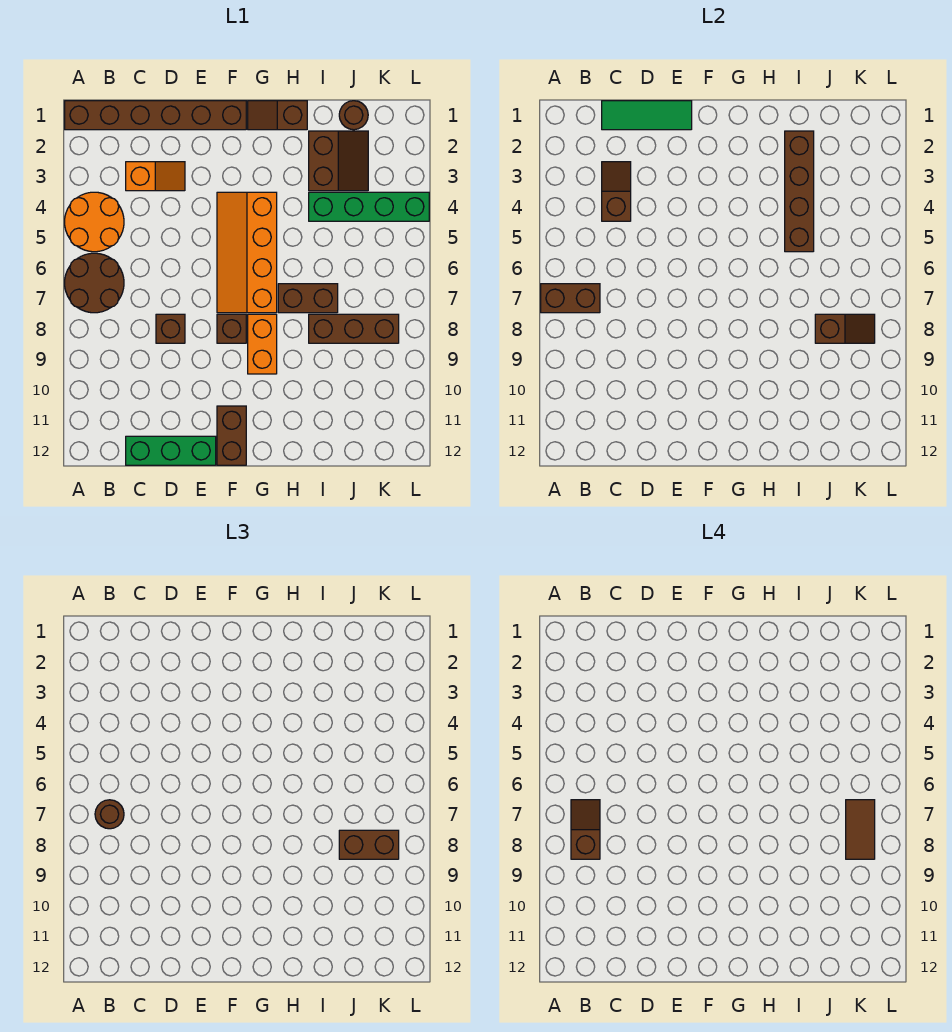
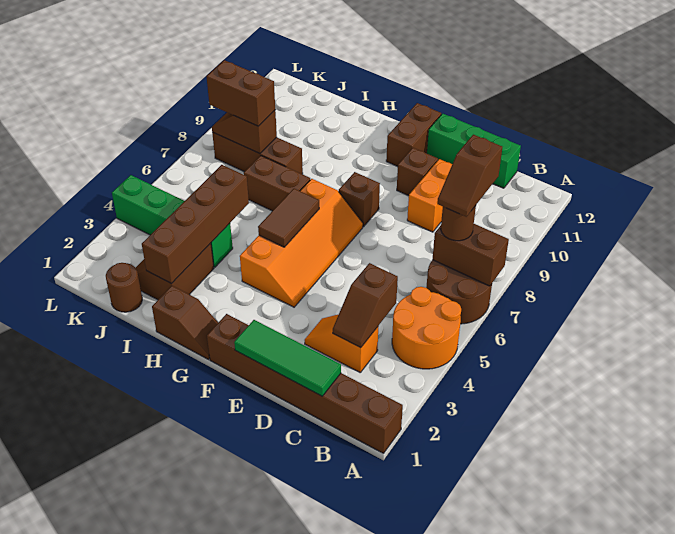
brown brick D8 level 1 -> brown brick E10 level 1
orange brick G8:G9 level 1 -> orange brick D9:D10 level 1
brown tile K7:K8 level 4 -> brown tile G5:G6 level 2

